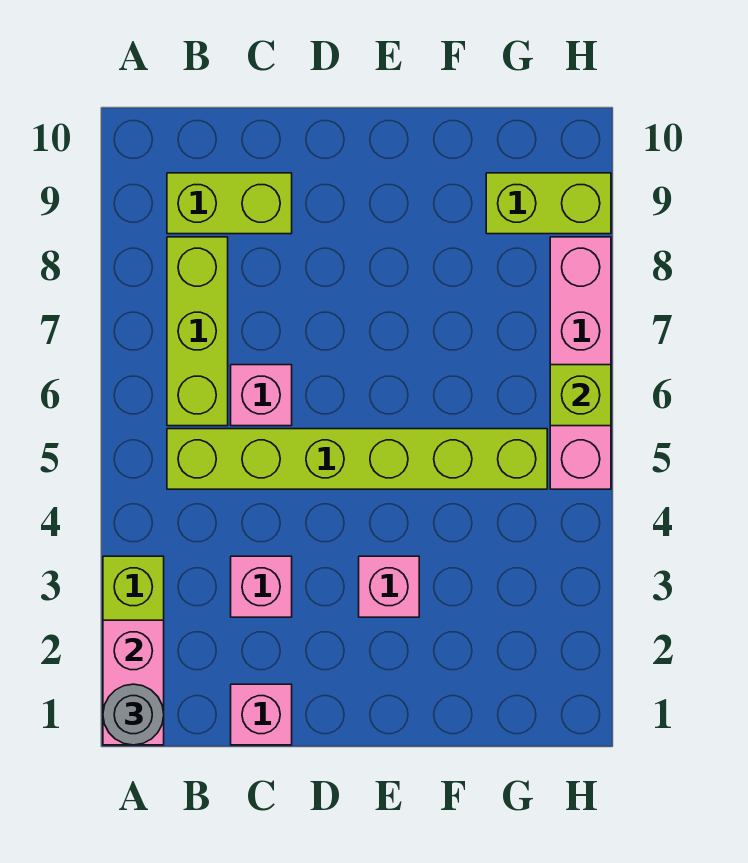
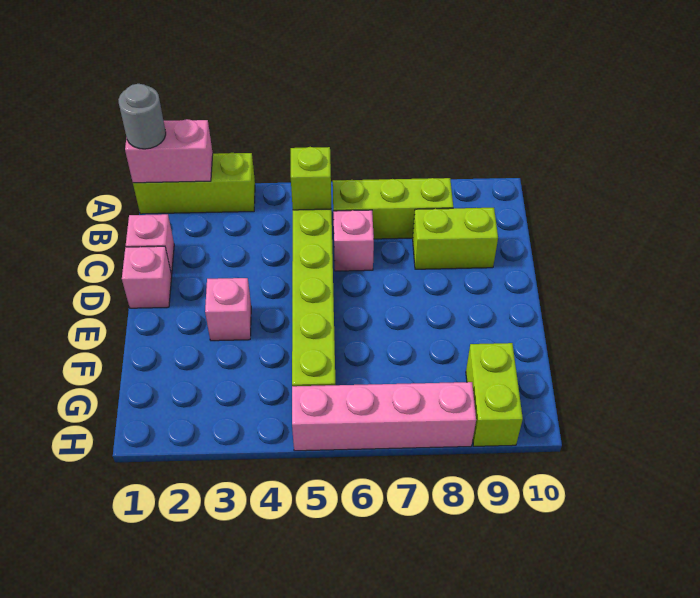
lime brick B9:C9 level 1 -> lime brick C8:C9 level 1
pink brick C3 level 1 -> pink brick D1 level 1
lime brick H6 level 2 -> lime brick B5 level 2

